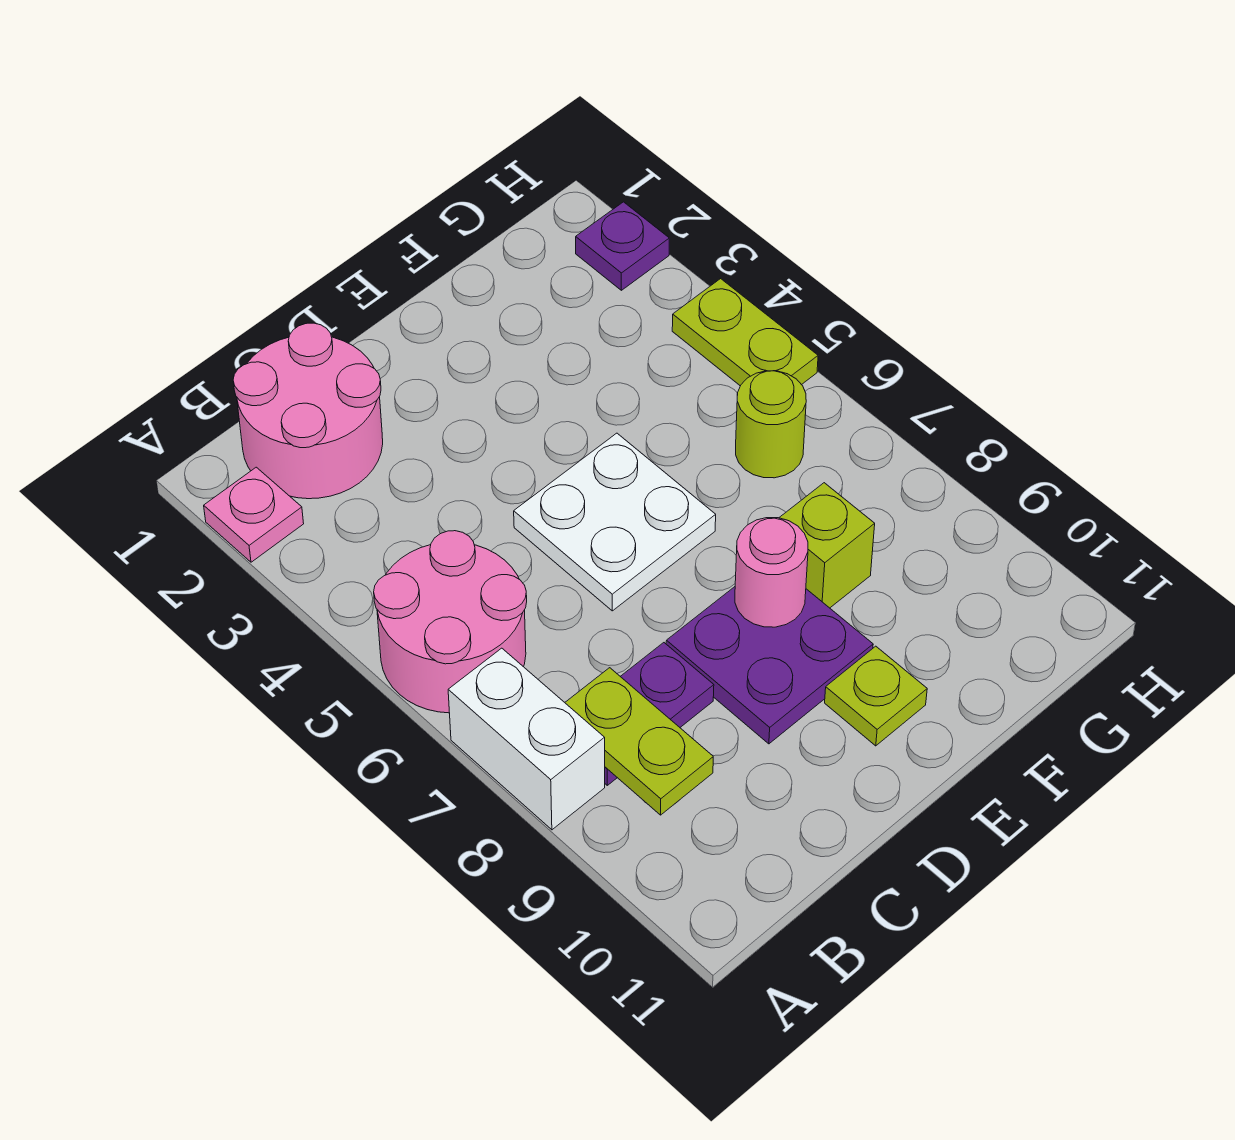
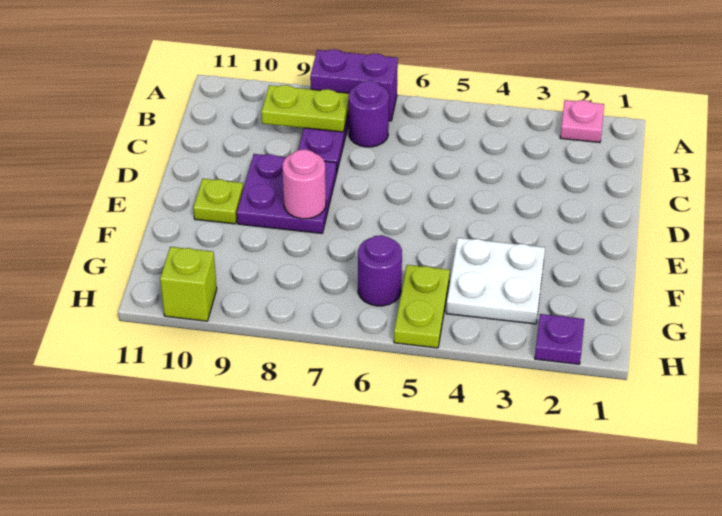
pink round brick A5:B6 level 1 -> none
white brick A7:A8 level 1 -> purple brick A7:A8 level 1
pink round brick B1:C2 level 1 -> none
none -> purple round brick B7 level 1
white plate D5:E6 level 1 -> white plate F3:G4 level 1
lime brick F8 level 1 -> lime brick H10 level 1
lime round brick G6 level 1 -> purple round brick G6 level 1
lime plate H4:H5 level 1 -> lime plate G5:H5 level 1

